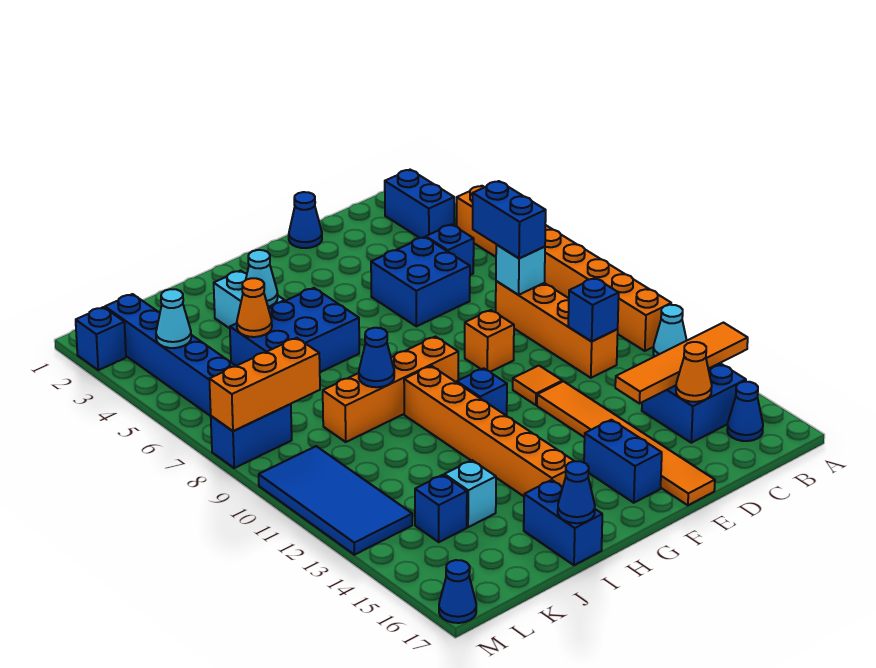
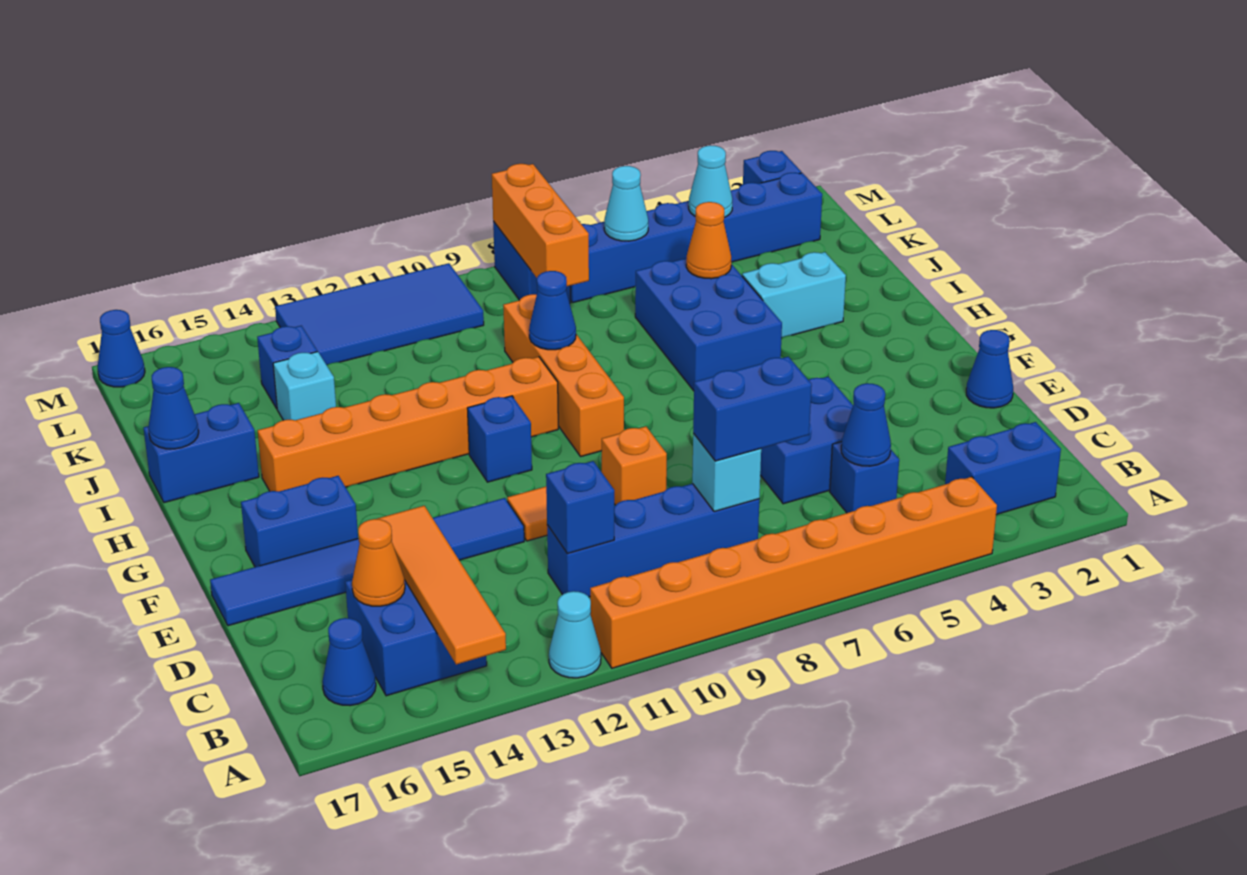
none -> blue cone C5 level 2
orange brick C8:C11 level 1 -> blue brick C8:C11 level 1
orange tile E12:E17 level 1 -> blue tile E12:E17 level 1
cyan cone I4 level 2 -> cyan cone L6 level 2

